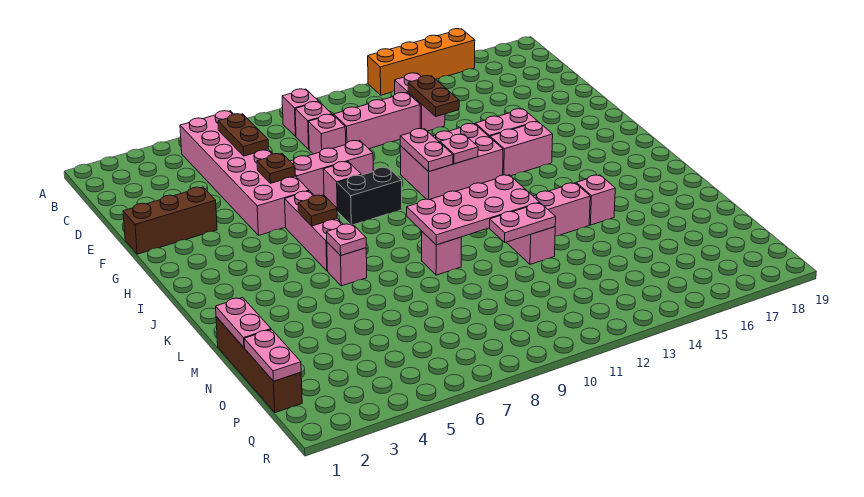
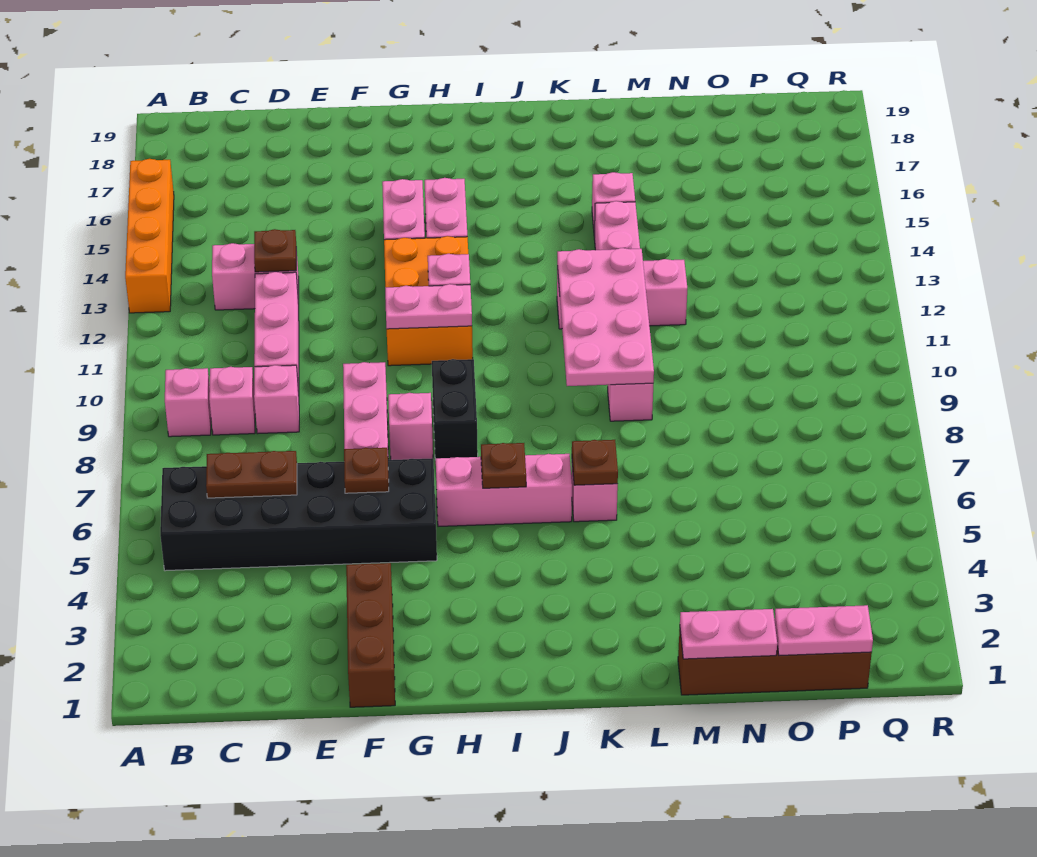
pink brick B5:G6 level 1 -> black brick B5:G6 level 1
brown plate D13:E13 level 2 -> brown plate D13 level 2
pink brick G11:H13 level 1 -> orange brick G11:H13 level 1
pink plate K6 level 2 -> brown plate K6 level 2
pink plate M11:M12 level 2 -> none

